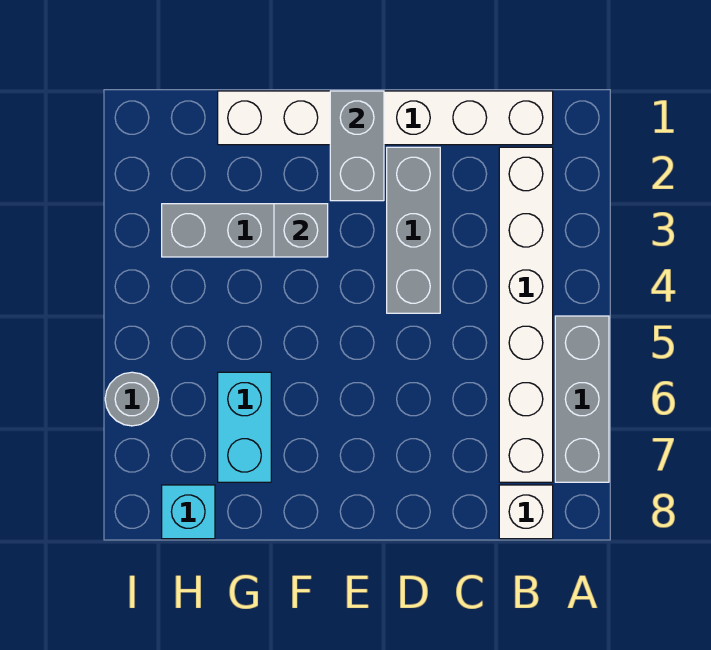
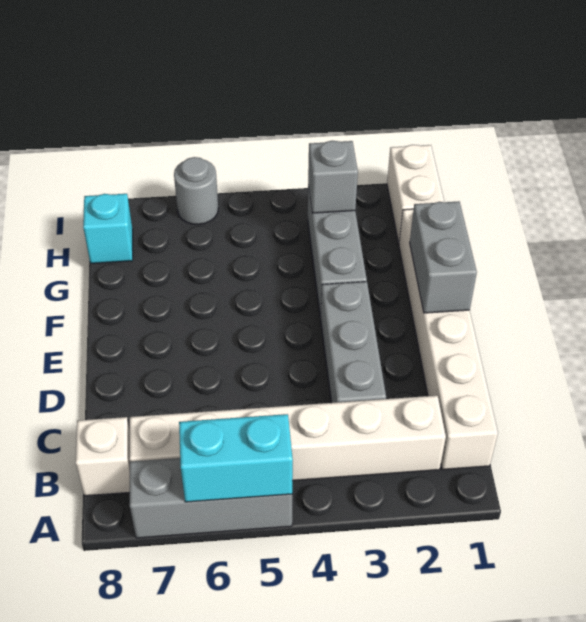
grey brick D2:D4 level 1 -> grey brick C3:E3 level 1
grey brick E1:E2 level 2 -> grey brick E1:F1 level 2
grey brick F3 level 2 -> grey brick H3 level 2
cyan brick G6:G7 level 1 -> cyan brick A5:A6 level 2
none -> white brick H1:I1 level 1

